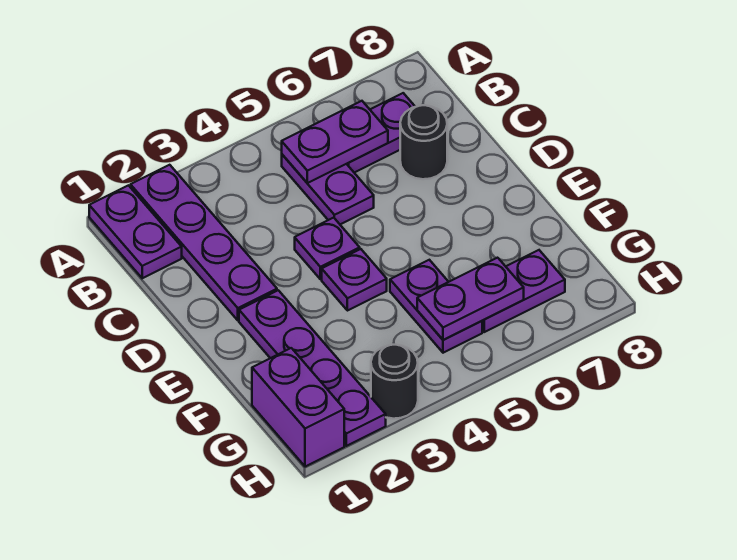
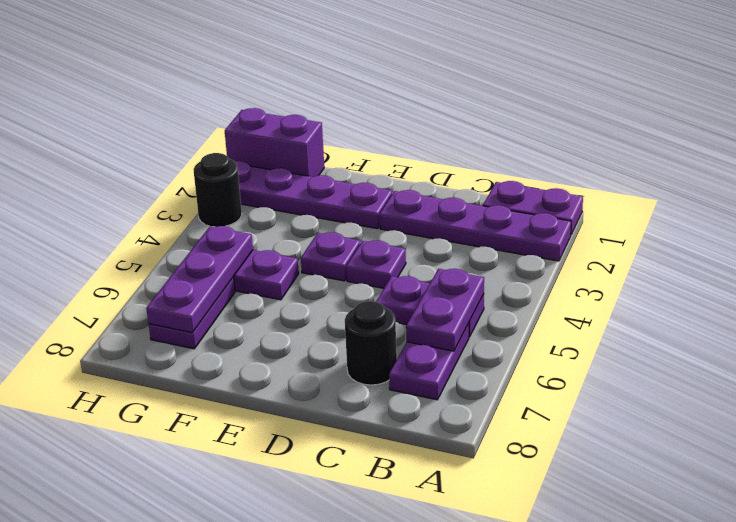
purple plate G5:G6 level 2 -> purple plate G5:G7 level 2

